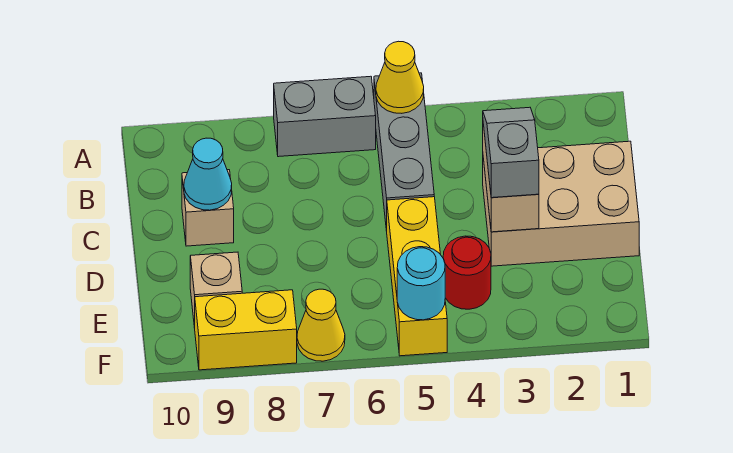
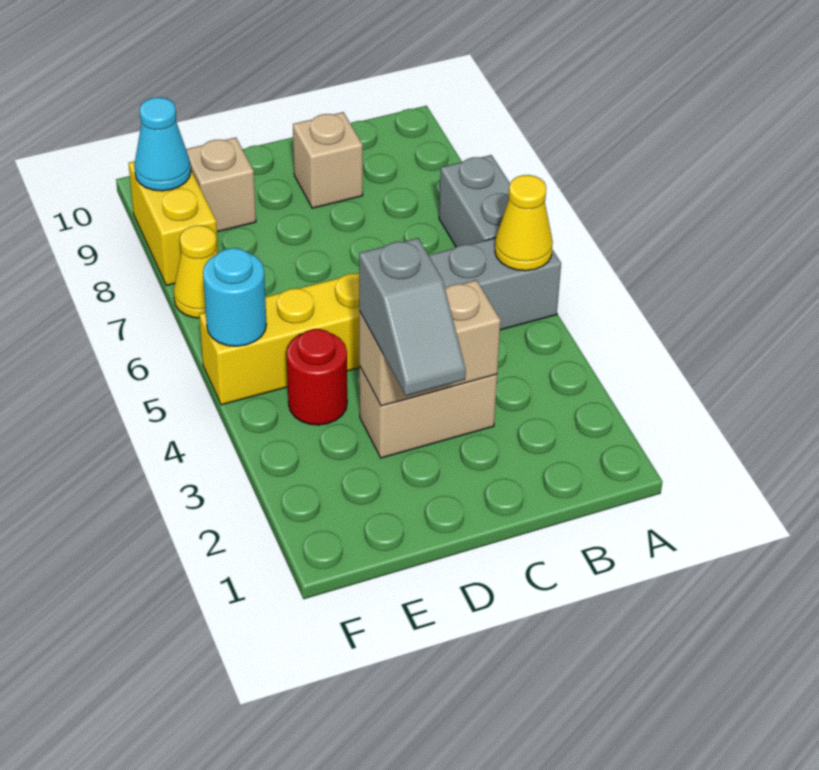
tan brick C1:D3 level 1 -> tan brick C3:D3 level 1
grey slope C3:D3 level 3 top D -> grey slope D2:D3 level 3 top 3
cyan cone C9 level 2 -> cyan cone F9 level 2

